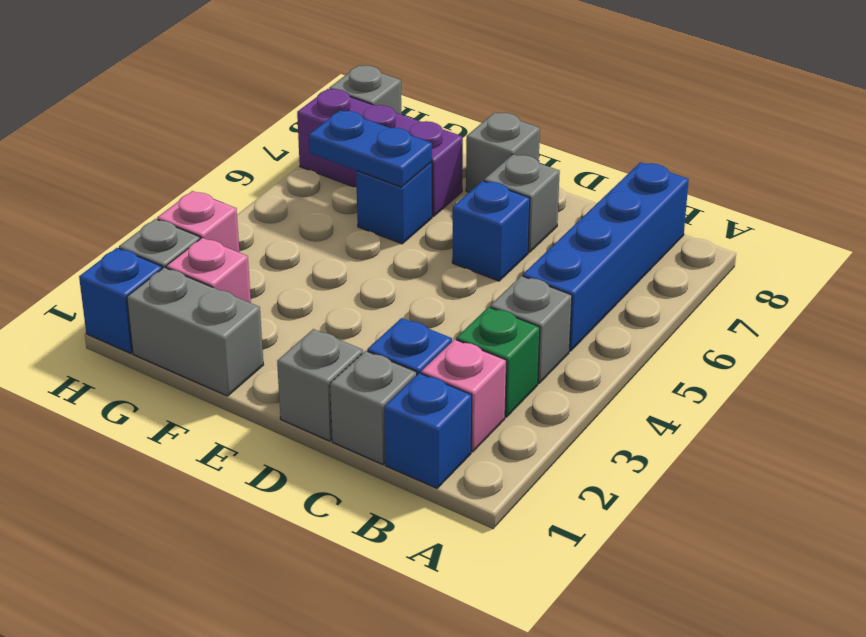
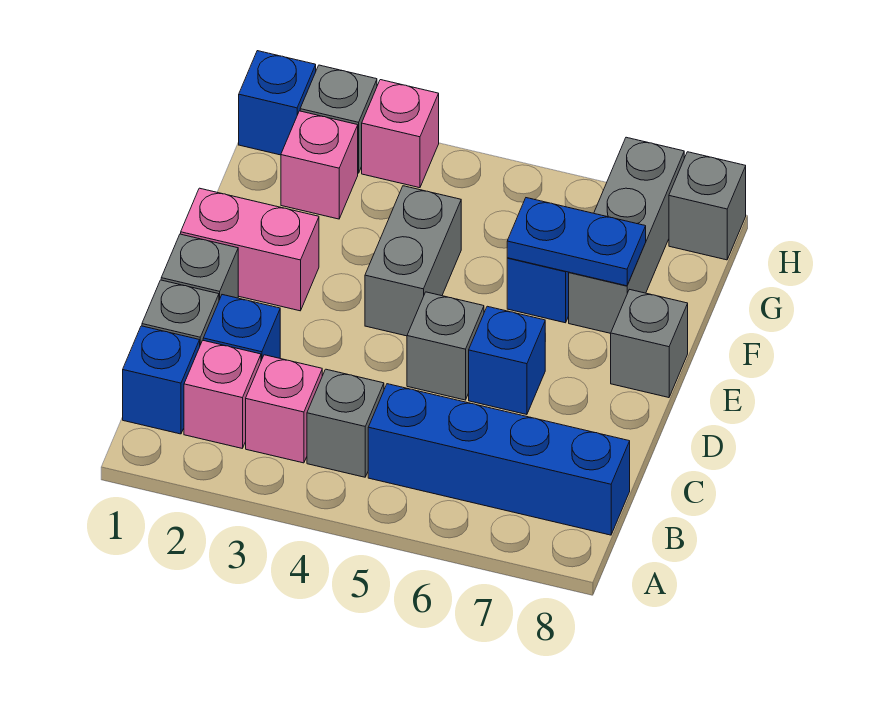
green brick B3 level 1 -> pink brick B3 level 1
grey brick D7 level 1 -> grey brick D5 level 1
none -> pink brick E1:E2 level 1
grey brick F1:G1 level 1 -> grey brick E4:F4 level 1
blue plate F6:G6 level 2 -> blue plate F6:F7 level 2
purple brick F7:H7 level 1 -> grey brick F7:H7 level 1

